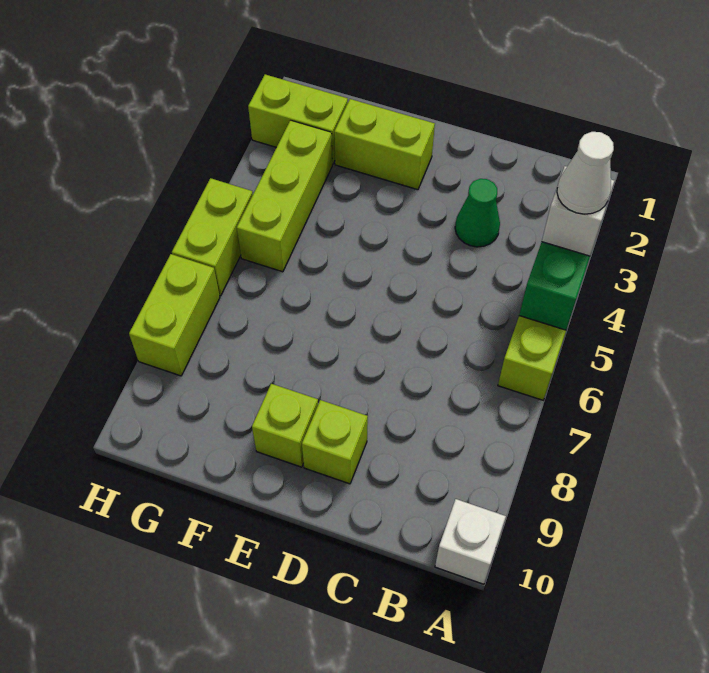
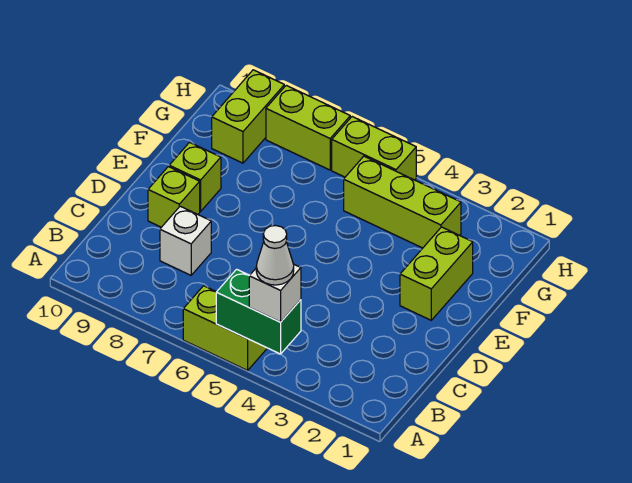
white brick A10 level 1 -> white brick C8 level 1
green cone C3 level 1 -> none
lime brick G2:H2 level 1 -> lime brick G9:H9 level 1

